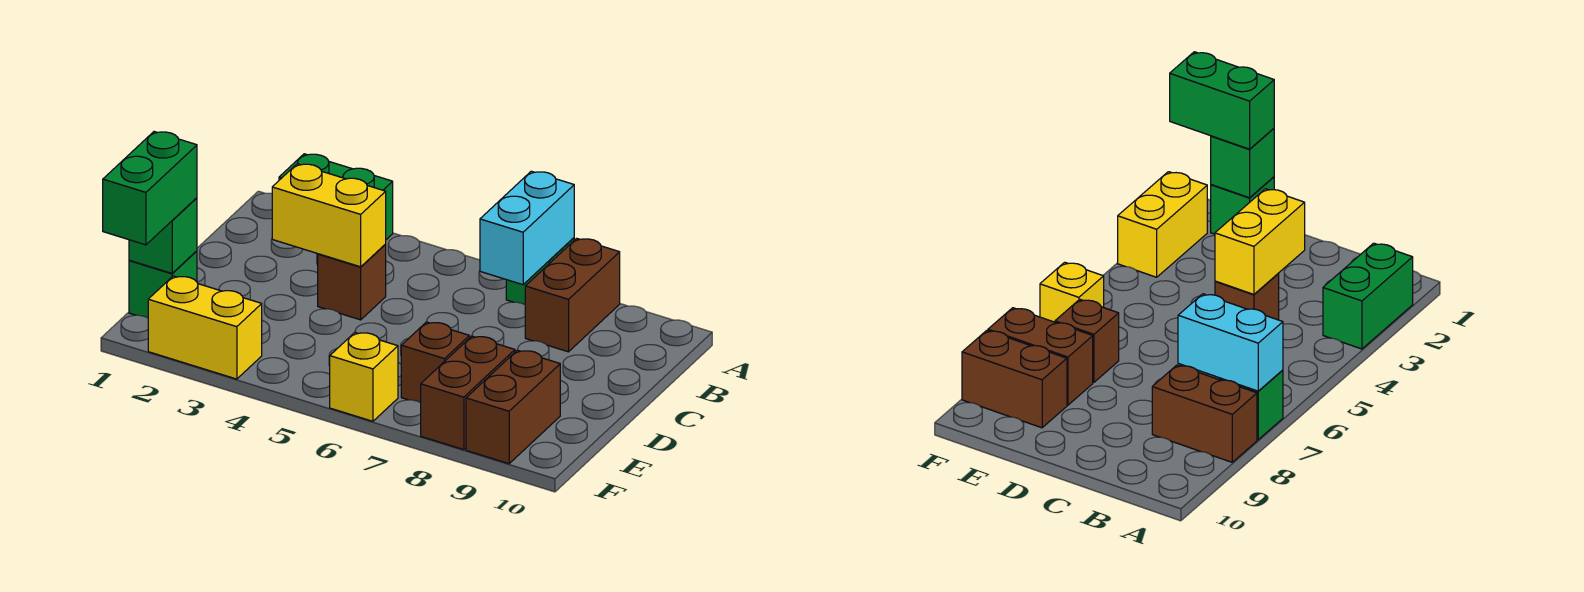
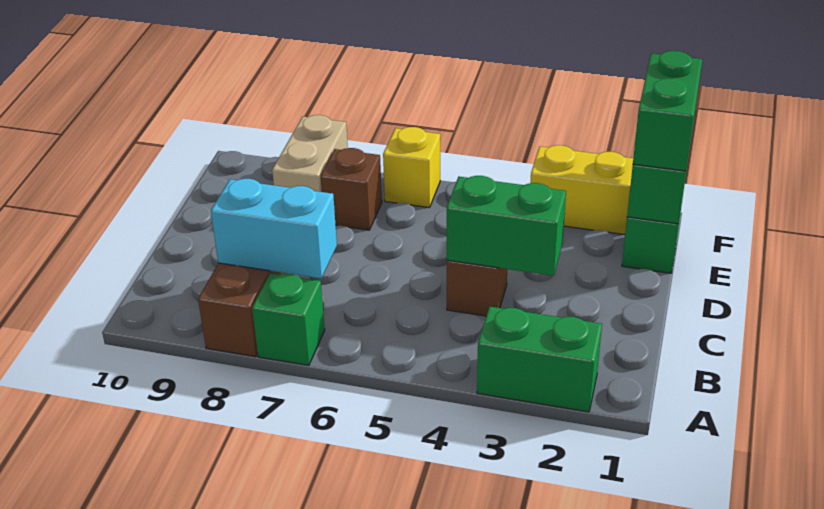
cyan brick A7:B7 level 2 -> cyan brick B7:B8 level 2
yellow brick C3:C4 level 2 -> green brick C3:C4 level 2
brown brick E8:F8 level 1 -> tan brick E8:F8 level 1
brown brick E9:F9 level 1 -> none

